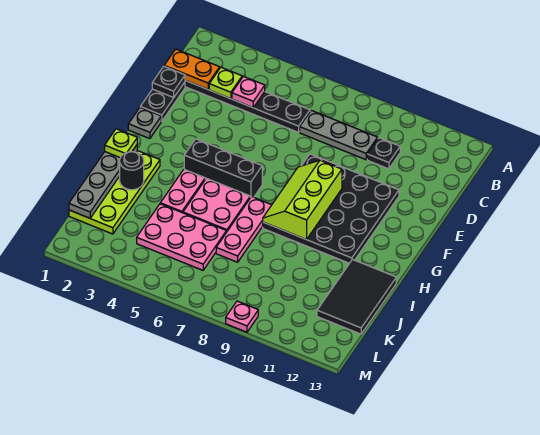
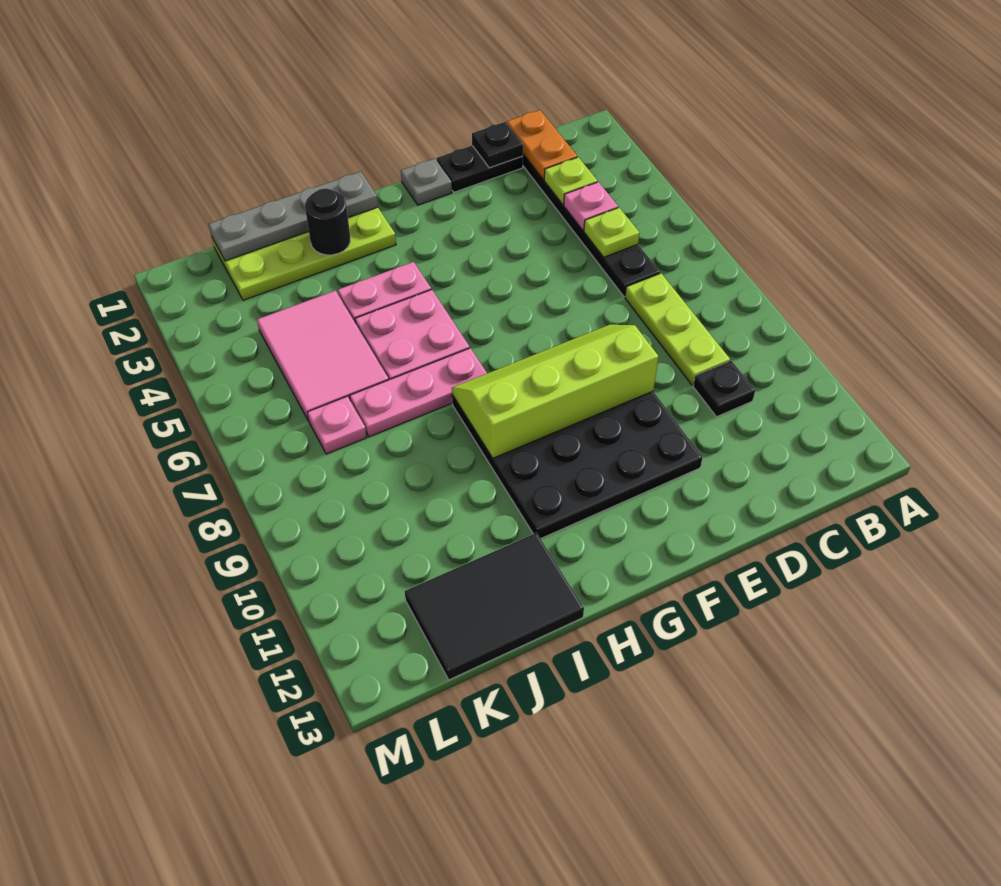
grey plate C7:C9 level 1 -> lime plate C7:C9 level 1
lime slope F8:H9 level 2 top 9 -> lime slope E8:H9 level 2 top 9
black brick G4:G6 level 1 -> none
lime plate H1 level 3 -> lime plate C5 level 2
pink plate J4:K6 level 1 -> pink tile J4:K6 level 1
pink plate M9 level 1 -> pink plate K7 level 1

